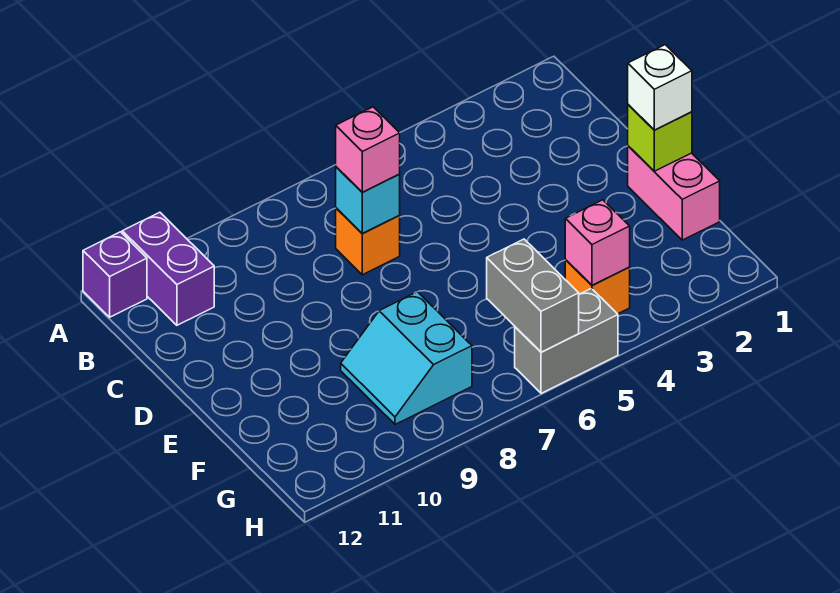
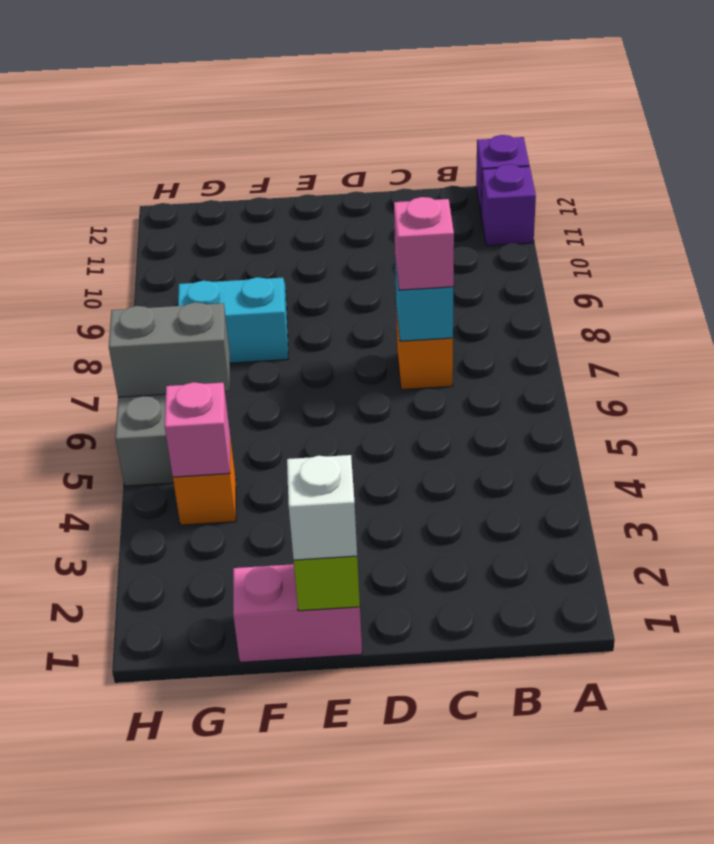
purple brick A11:B11 level 1 -> purple brick A11 level 1

